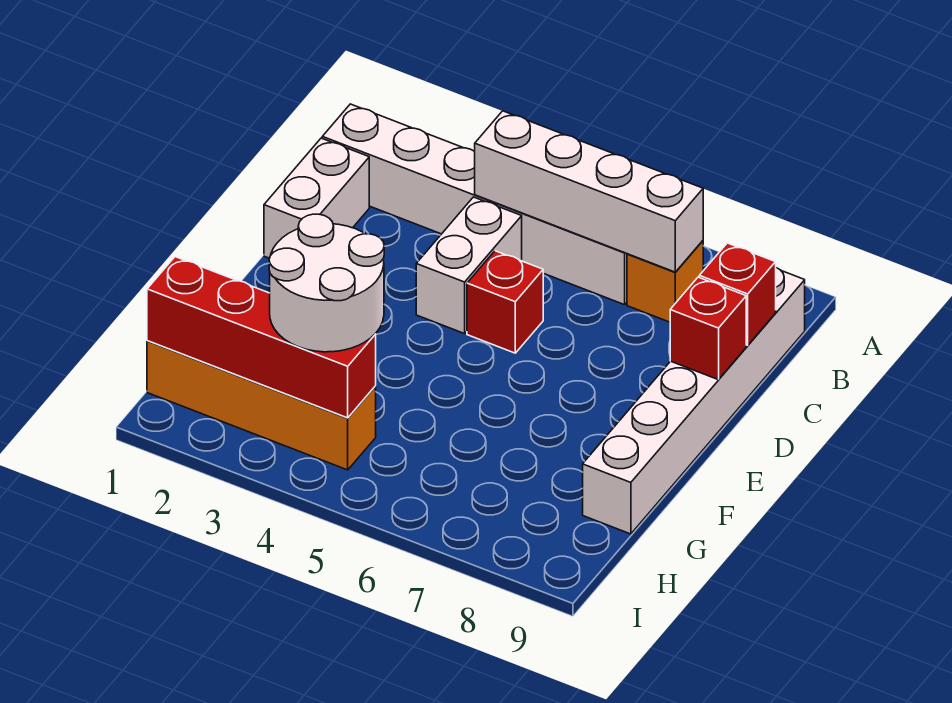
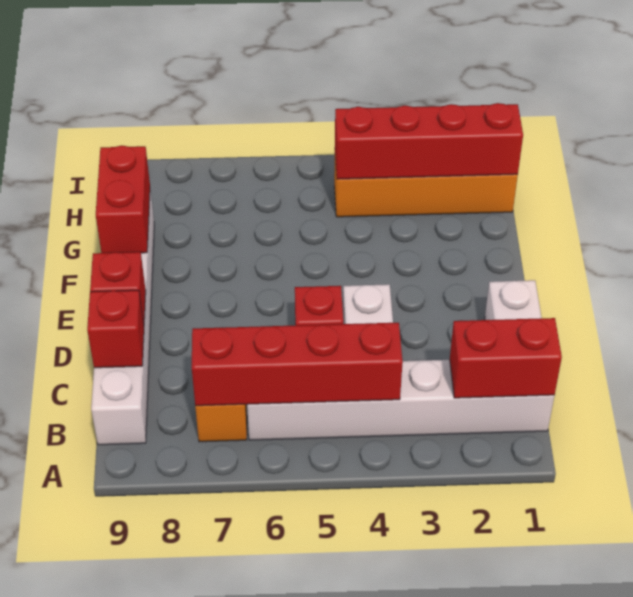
none -> red brick B1:B2 level 2
white brick B4:B7 level 2 -> red brick B4:B7 level 2
none -> red brick F9:G9 level 2
white round brick G3:H4 level 3 -> none

